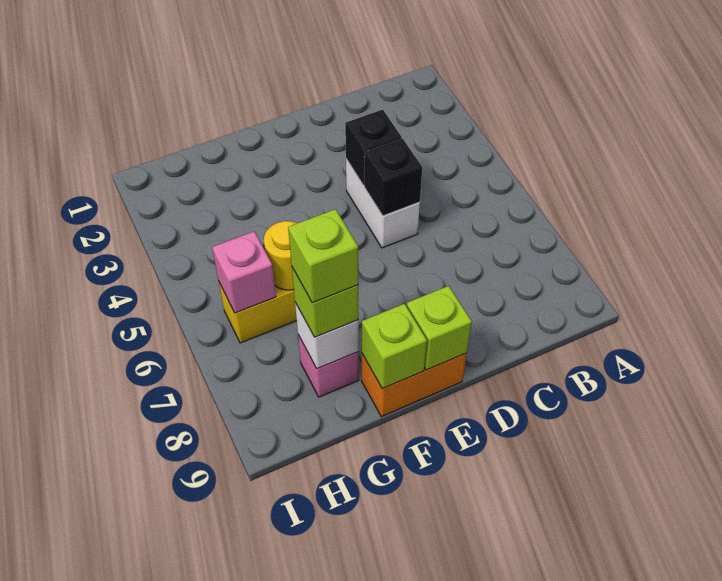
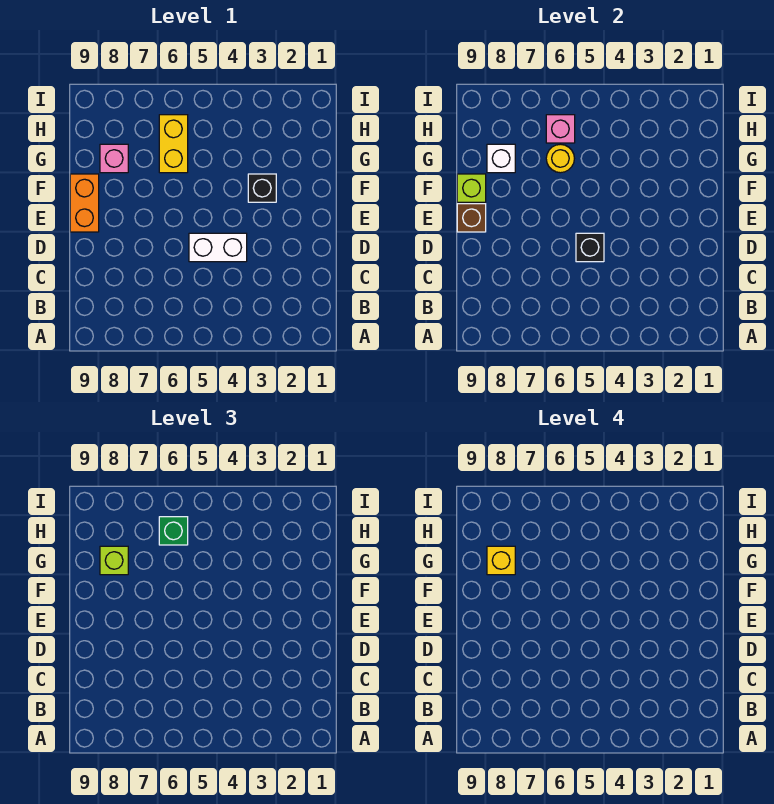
black brick D4 level 2 -> black brick F3 level 1
lime brick E9 level 2 -> brown brick E9 level 2
lime brick G8 level 4 -> yellow brick G8 level 4
none -> green brick H6 level 3

